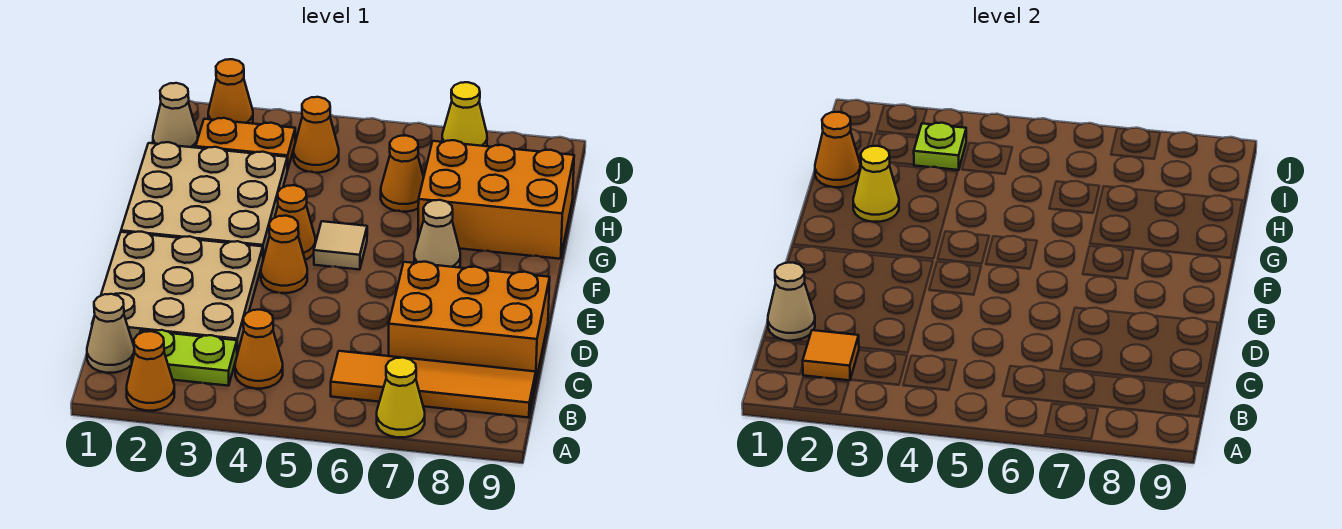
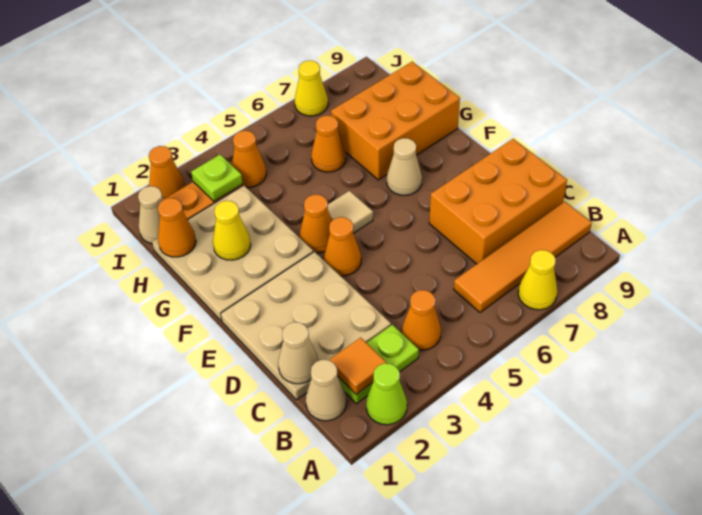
orange cone A2 level 1 -> lime cone A2 level 1

